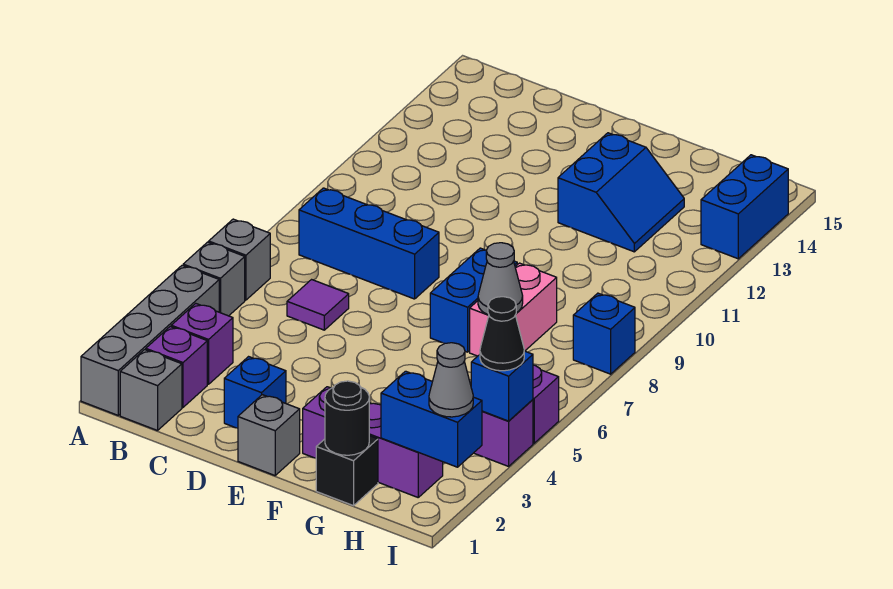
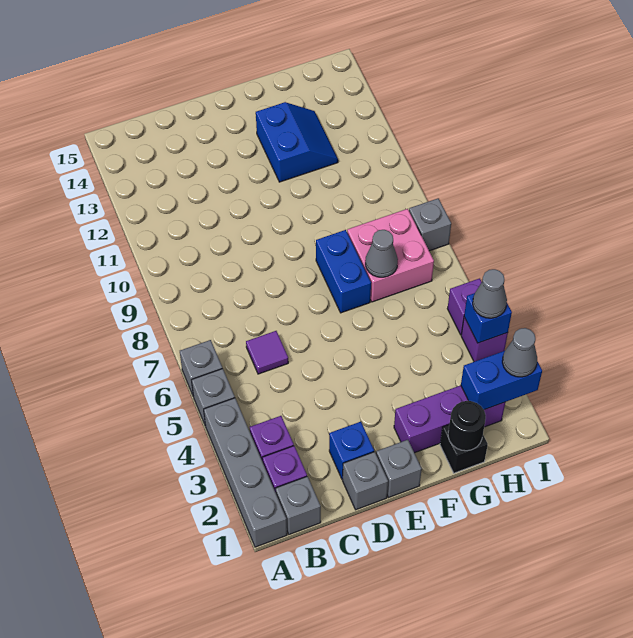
blue brick B8:D8 level 1 -> none
none -> grey brick D1 level 1
pink brick G7:G8 level 1 -> pink brick G7:H8 level 1
black cone I4 level 3 -> grey cone I4 level 3
blue brick I8 level 1 -> grey brick I8 level 1
blue brick I13:I14 level 1 -> none

